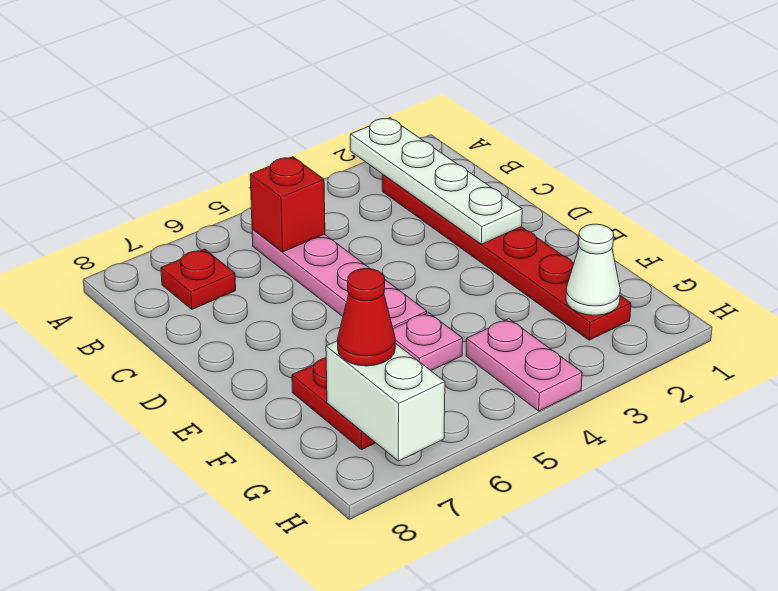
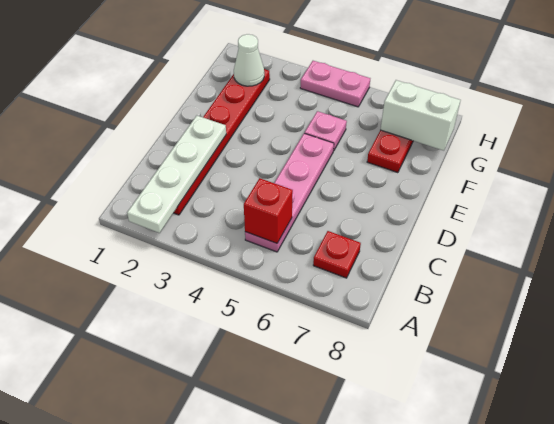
pink plate G4:H4 level 1 -> pink plate H4:H5 level 1
white brick G7:H7 level 2 -> white brick G7:G8 level 2
red cone G7 level 3 -> none

